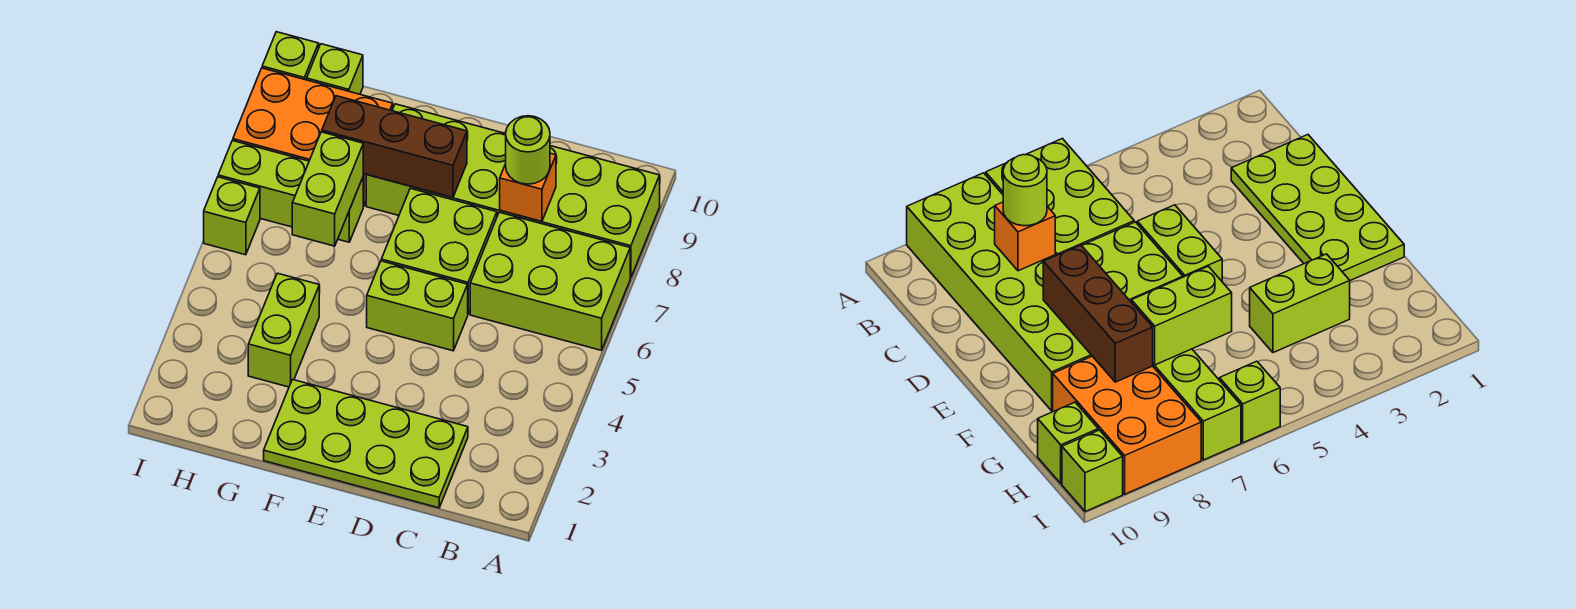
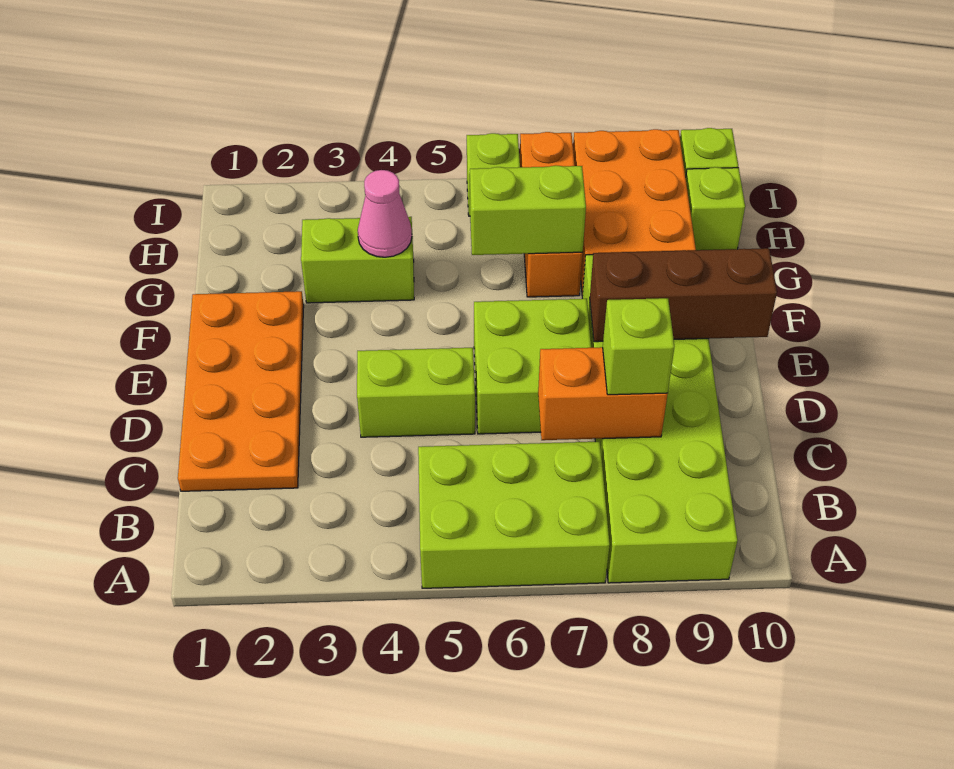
lime brick A6:C7 level 1 -> lime brick A5:B7 level 1
lime plate C1:F2 level 1 -> orange plate C1:F2 level 1
orange brick C8 level 2 -> orange brick C7:C8 level 2
lime round brick C8 level 3 -> lime brick C8 level 3
lime brick D5:E5 level 1 -> lime brick D4:D5 level 1
brown brick E8:G8 level 2 -> brown brick E8:E10 level 2
none -> pink cone G4 level 2
lime brick G7:I7 level 1 -> orange brick G7:I7 level 1

